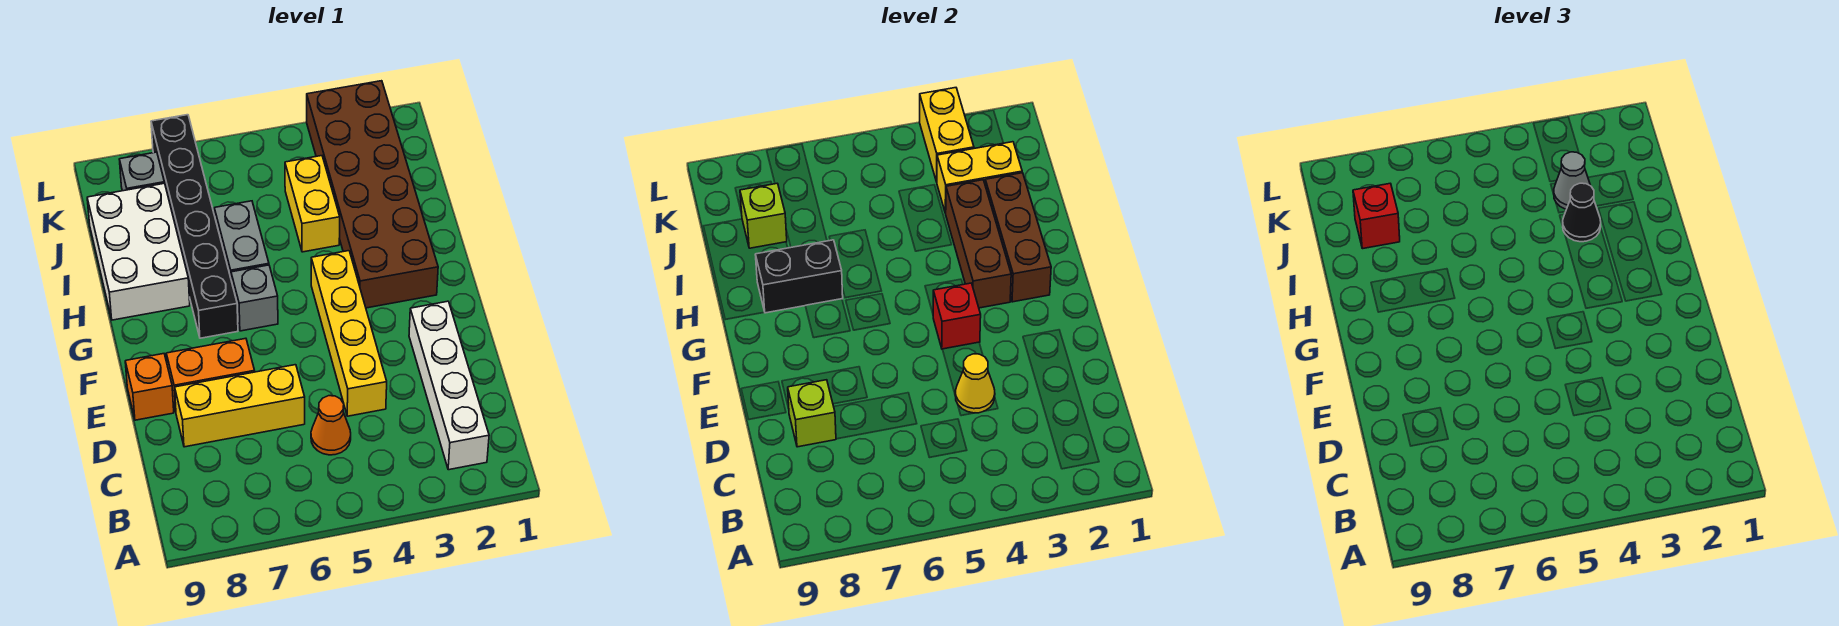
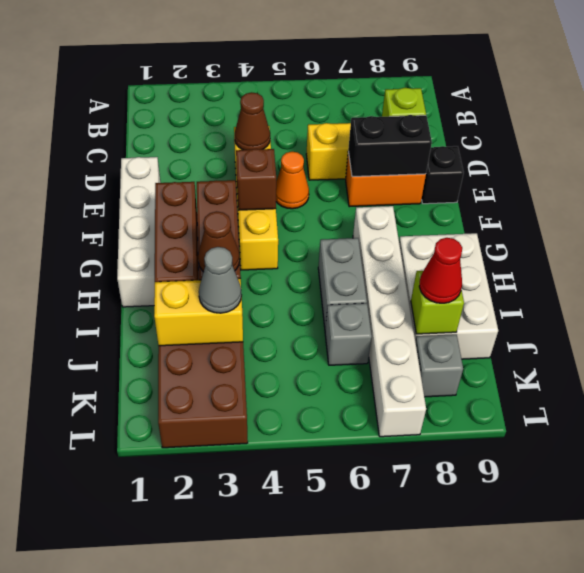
white brick B2:E2 level 1 -> white brick E1:H1 level 1
orange cone C5 level 1 -> orange cone E5 level 1
yellow cone D4 level 2 -> brown cone D4 level 2
orange brick E9 level 1 -> black brick E9 level 1
red brick F4 level 2 -> brown brick F4 level 2
grey brick G6 level 1 -> grey brick J6 level 1
black brick G7:L7 level 1 -> white brick G7:L7 level 1
black brick H7:H8 level 2 -> black brick E7:E8 level 2
black cone I3 level 3 -> brown cone I3 level 3
yellow brick I4:J4 level 1 -> none
red brick J8 level 3 -> red cone J8 level 3
yellow brick K3:L3 level 2 -> none

